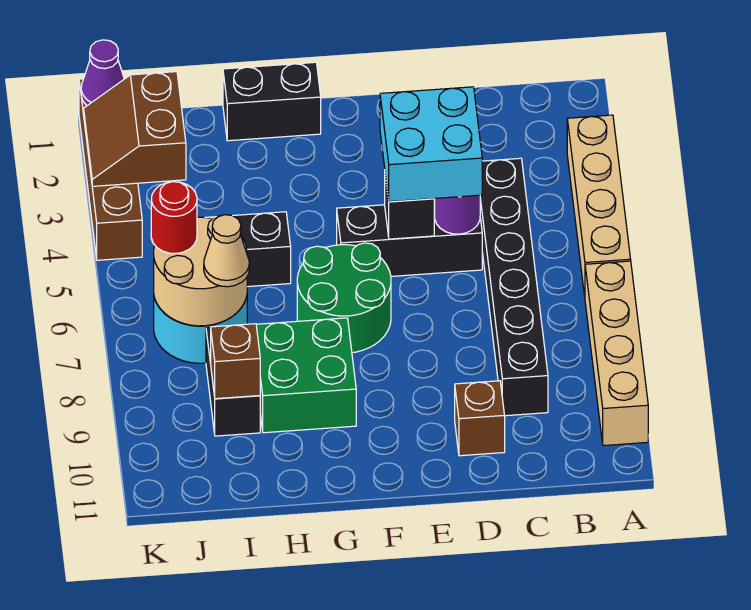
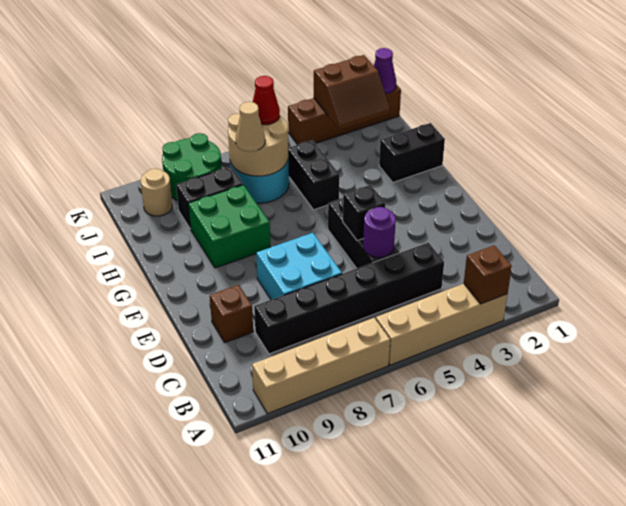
cyan brick D4:E5 level 3 -> cyan brick D7:E8 level 1
green round brick F6:G7 level 1 -> green round brick J8:K9 level 1
black brick G1:H1 level 1 -> black brick H1:H2 level 1
brown brick I9 level 2 -> brown brick A3 level 2
brown slope J2:K3 level 2 top J -> brown slope J2:K3 level 2 top K
red round brick J6 level 3 -> red cone J6 level 3
none -> tan round brick J10 level 1

